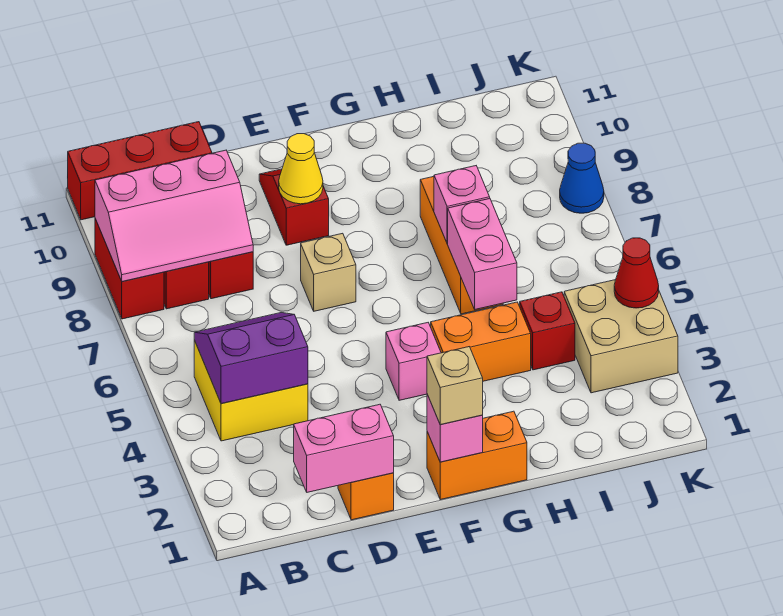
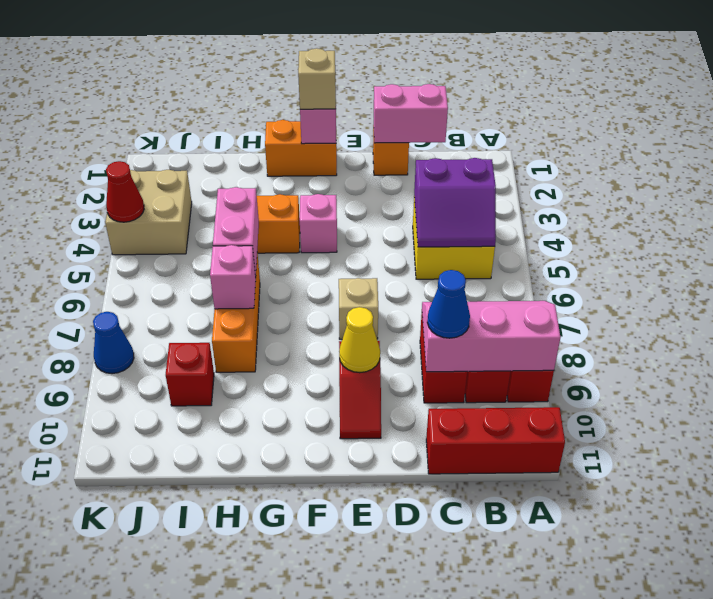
none -> blue cone C9 level 3
red brick I4 level 1 -> red brick I9 level 1

